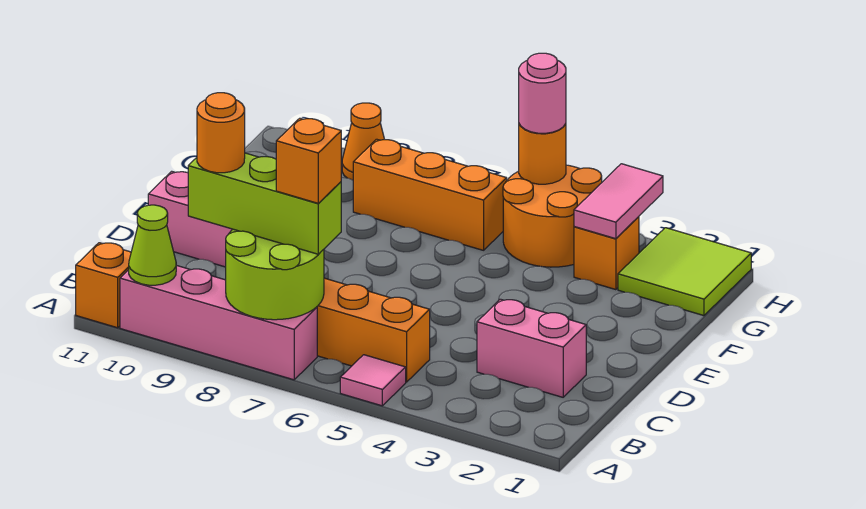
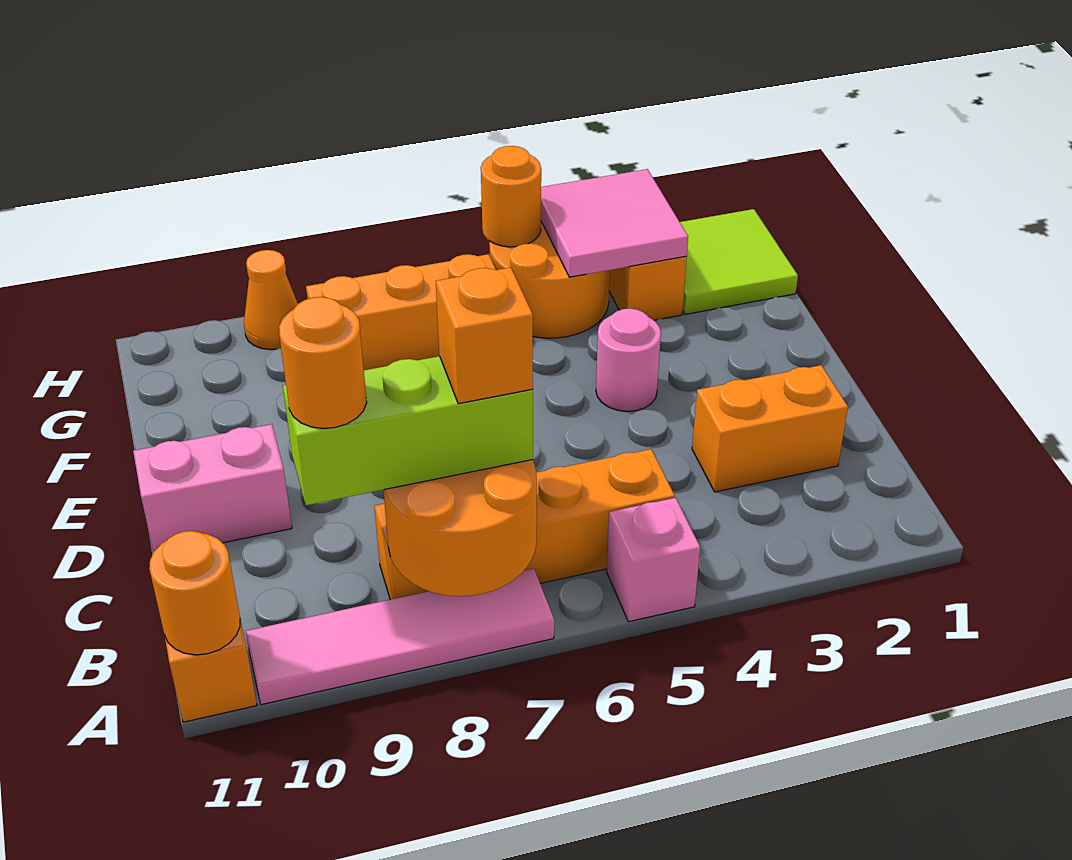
pink tile A5 level 1 -> pink brick A5 level 1
pink brick A7:A10 level 1 -> pink tile A7:A10 level 1
lime round brick A7:B8 level 2 -> orange round brick A7:B8 level 2
lime cone A10 level 2 -> none
none -> orange round brick A11 level 2
pink brick C2:C3 level 1 -> orange brick C2:C3 level 1
pink tile G3:H3 level 2 -> pink tile G3:H4 level 2
pink round brick H5 level 3 -> pink round brick E4 level 1

